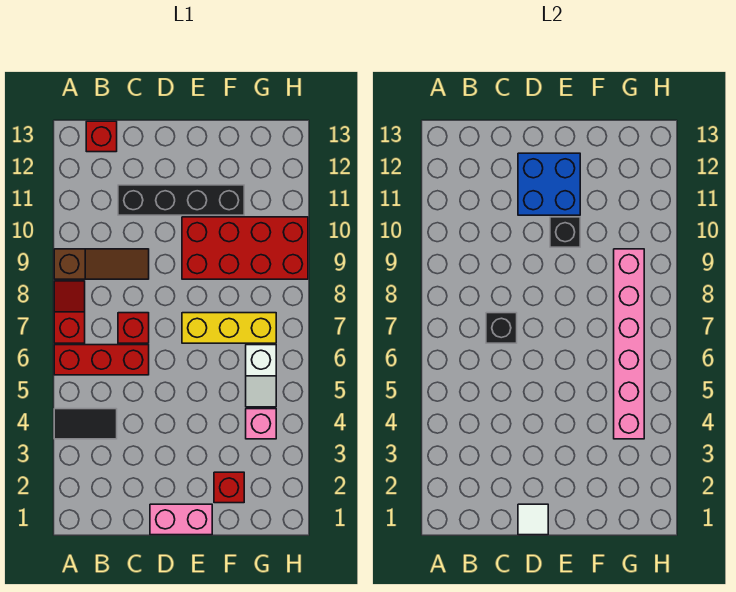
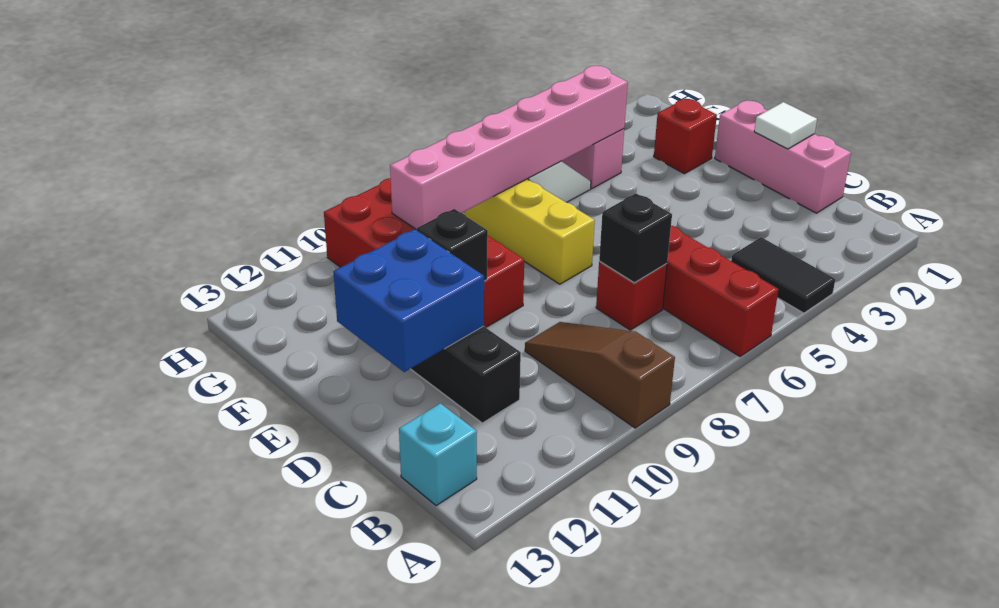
red slope A7:A8 level 1 top 7 -> none
red brick B13 level 1 -> cyan brick B13 level 1
pink brick D1:E1 level 1 -> pink brick C1:E1 level 1

